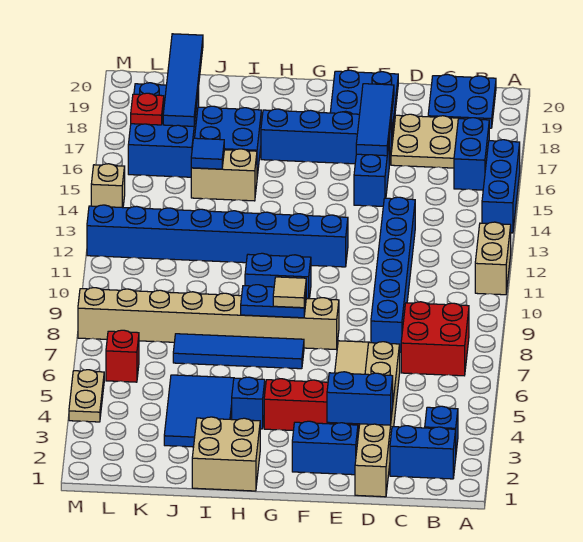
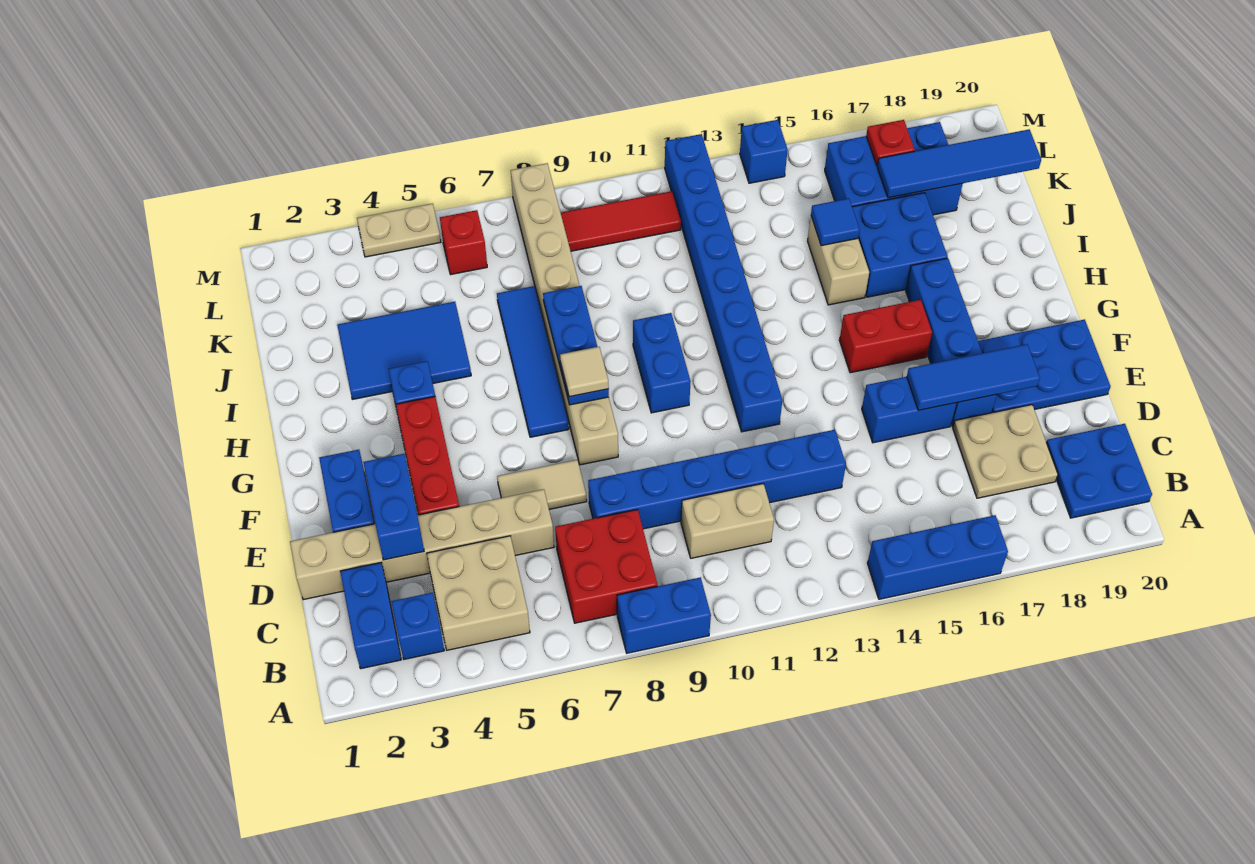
tan brick A11:A12 level 1 -> tan brick C10:C11 level 1
blue brick B16:B17 level 1 -> blue brick A8:A9 level 1
blue plate G8:H8 level 2 -> blue plate G8:I8 level 2
none -> red brick G15:G16 level 1
tan brick H1:I2 level 1 -> tan brick B4:C5 level 1
none -> red tile L9:L11 level 1
tan brick M14 level 1 -> blue brick M14 level 1

